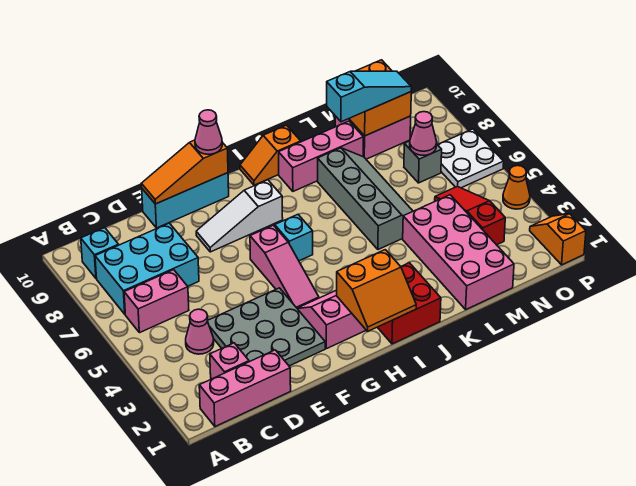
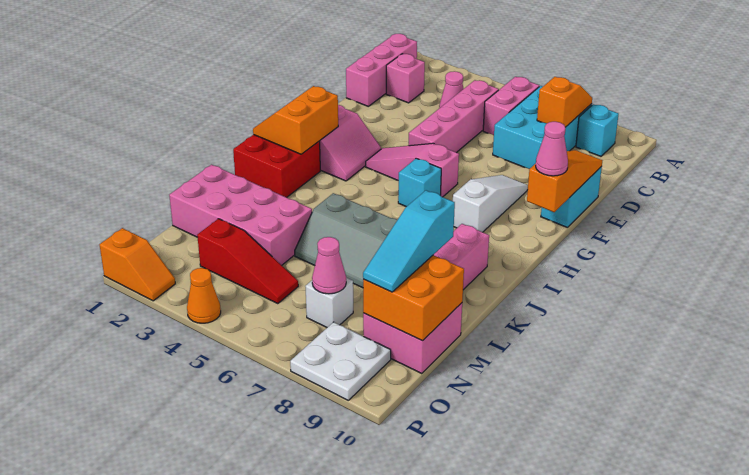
none -> pink brick C5:F5 level 1
grey plate D2:F4 level 1 -> none
cyan brick E10:G10 level 1 -> cyan brick E10:F10 level 1
orange slope I10:J10 level 1 top J -> orange slope B8:C8 level 2 top C
grey brick N7 level 1 -> white brick N7 level 1
white plate O6:P7 level 1 -> white plate O8:P9 level 1

